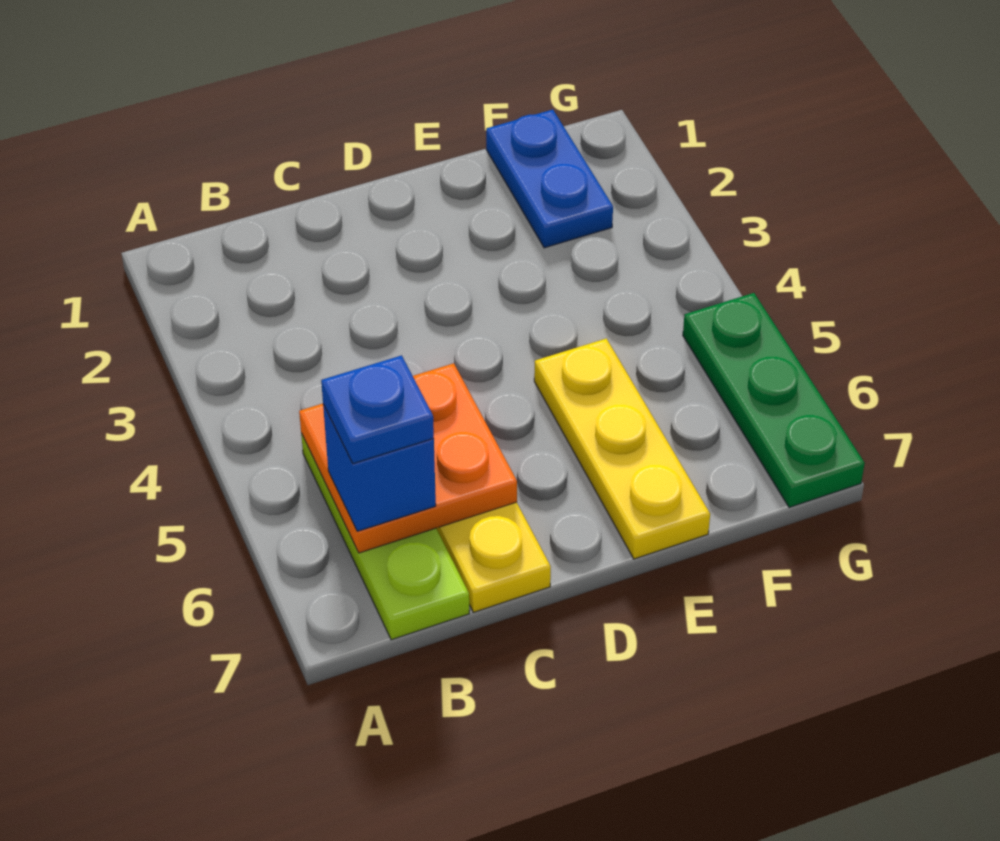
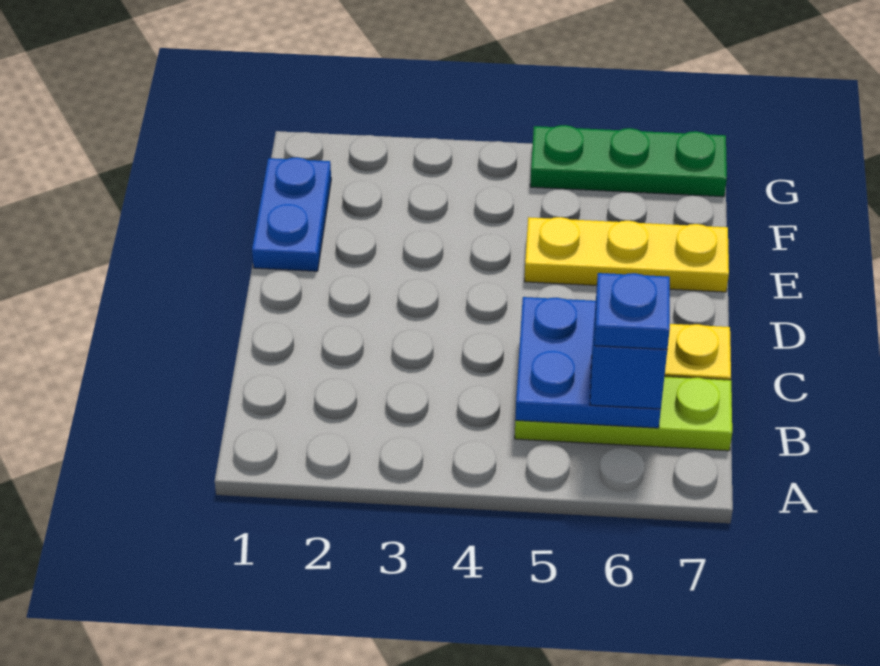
orange plate B5:C6 level 2 -> blue plate B5:C6 level 2
blue plate F1:F2 level 1 -> blue plate E1:F1 level 1

